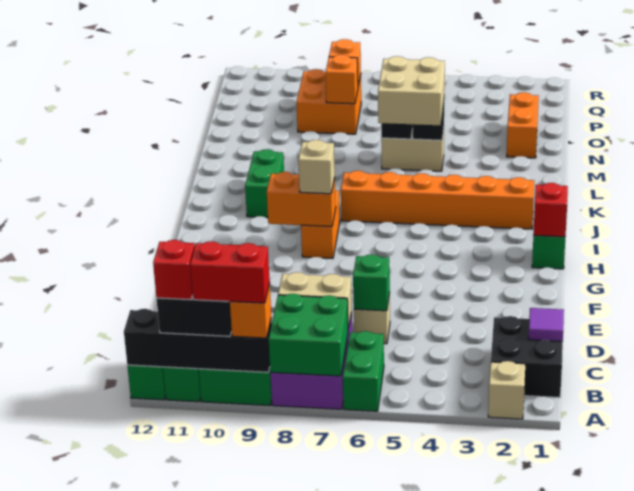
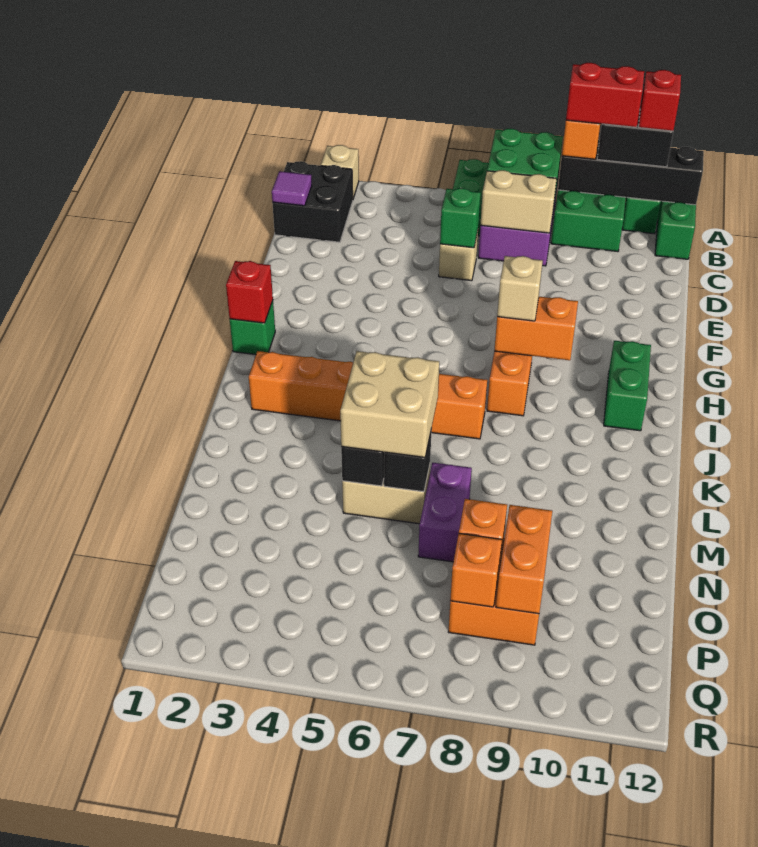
green brick J10:K10 level 1 -> green brick H11:I11 level 1
none -> purple brick M7:N7 level 1
orange brick N2:O2 level 1 -> orange brick O9:P9 level 2

